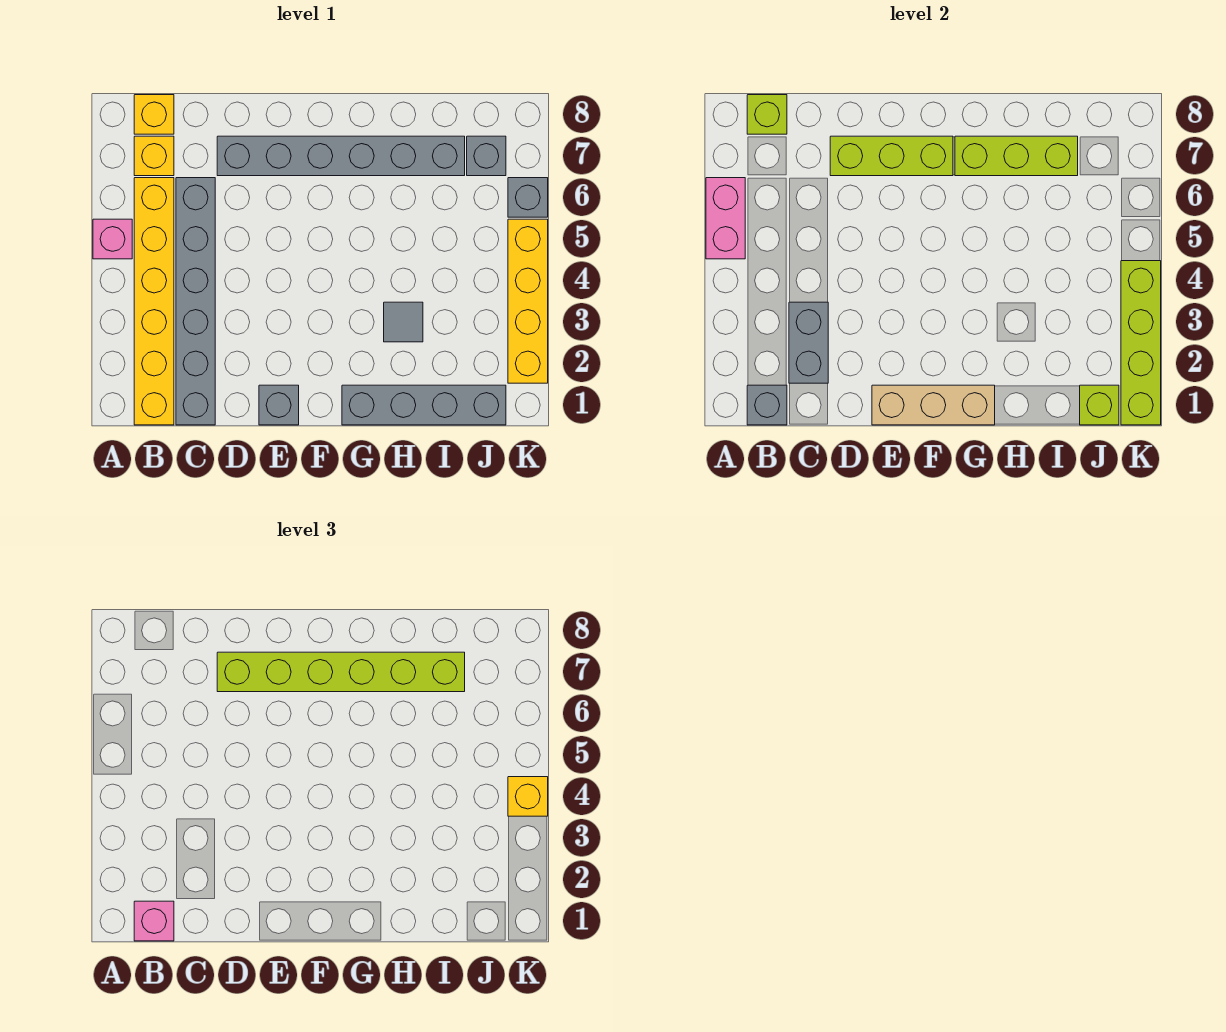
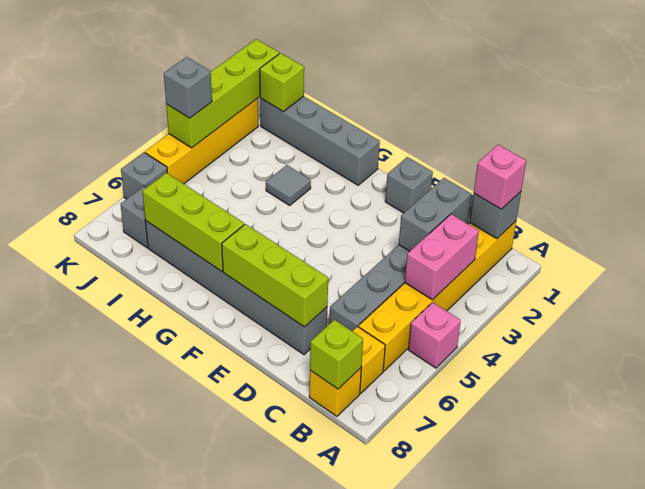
pink brick A5:A6 level 2 -> pink brick B3:B4 level 2
lime brick D7:I7 level 3 -> none
tan brick E1:G1 level 2 -> none
yellow brick K4 level 3 -> grey brick K4 level 3

